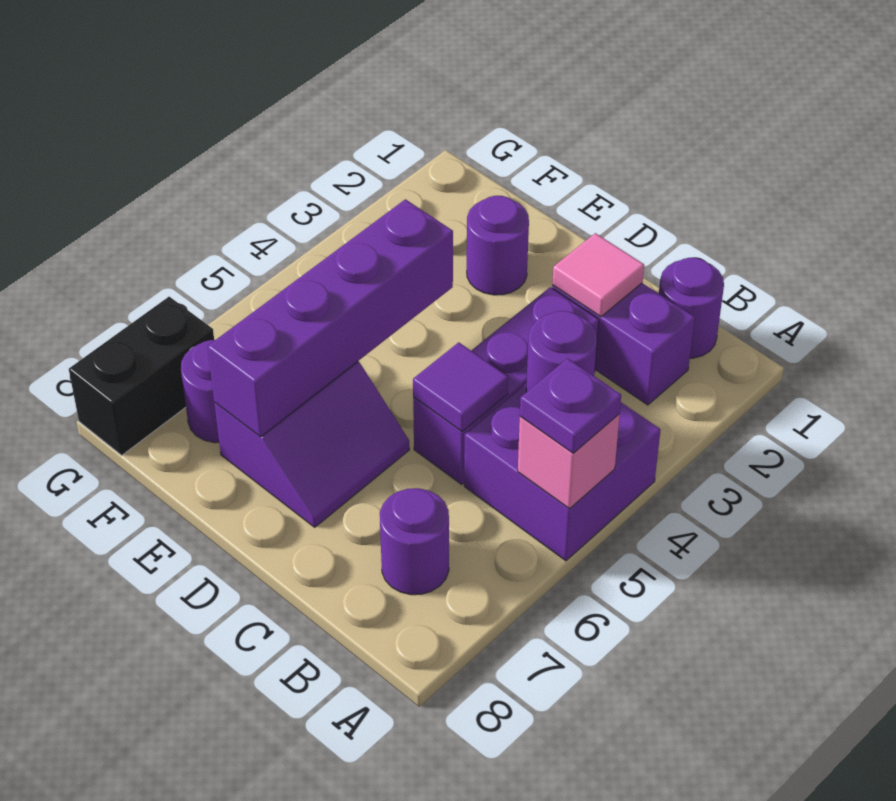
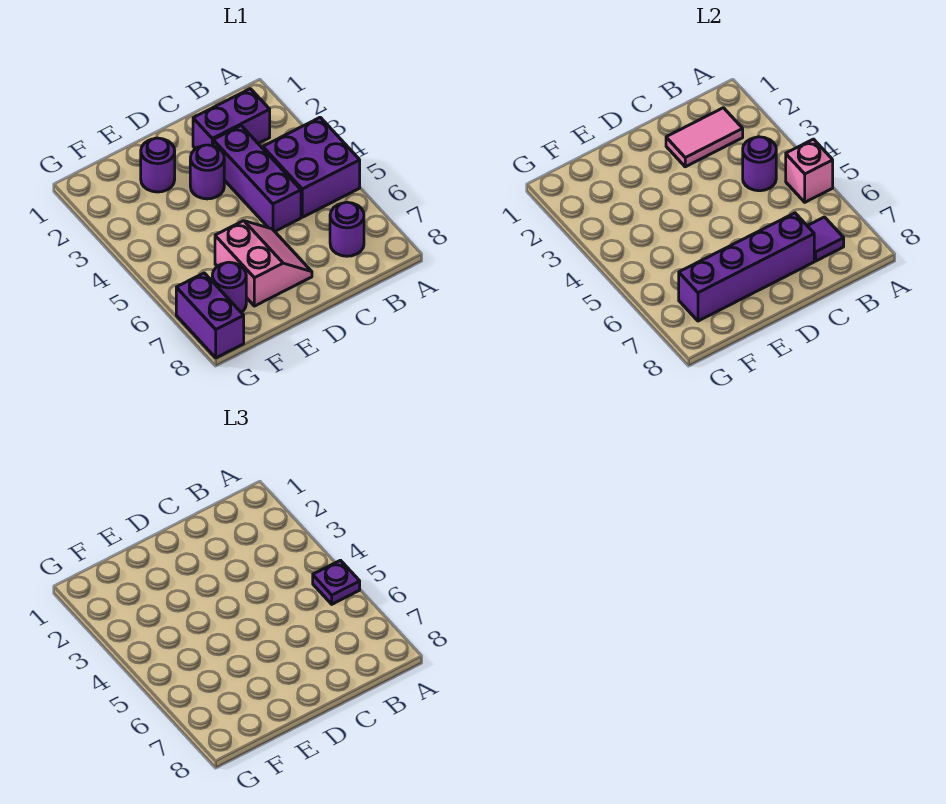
purple round brick B1 level 1 -> purple round brick D3 level 1
pink tile C2 level 2 -> pink tile B2:C2 level 2
purple tile C5 level 2 -> purple tile B7 level 2
purple slope D6:E7 level 1 top E -> pink slope D6:E7 level 1 top E
purple brick E4:E7 level 2 -> purple brick C7:F7 level 2
black brick G7:G8 level 1 -> purple brick G7:G8 level 1

